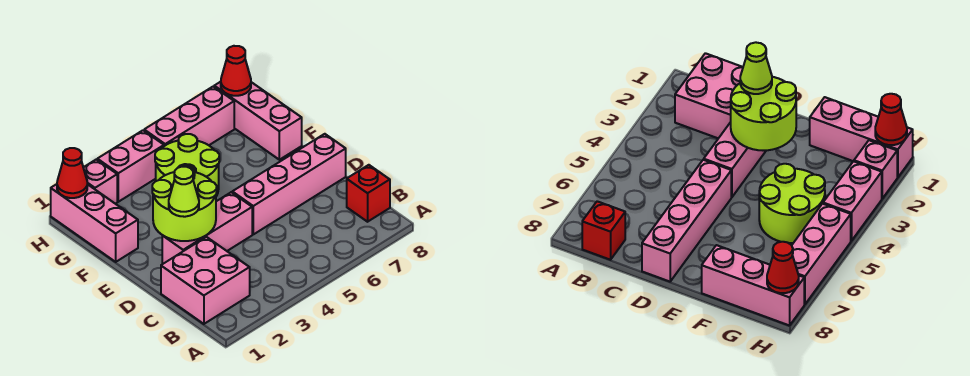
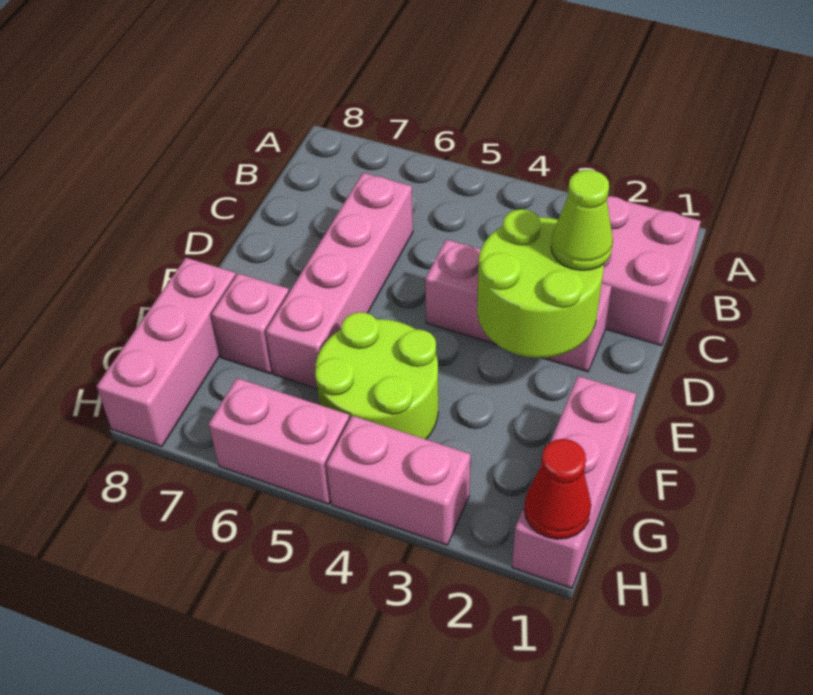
red brick B8 level 1 -> none
pink brick D5:D8 level 1 -> pink brick C6:F6 level 1
pink brick H2 level 1 -> pink brick F7 level 1
pink brick H5:H7 level 1 -> pink brick H5:H6 level 1
red cone H8 level 2 -> none

